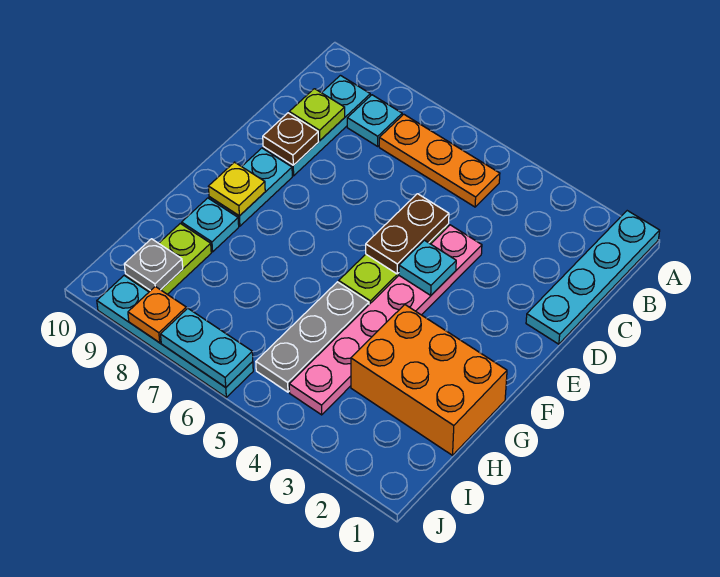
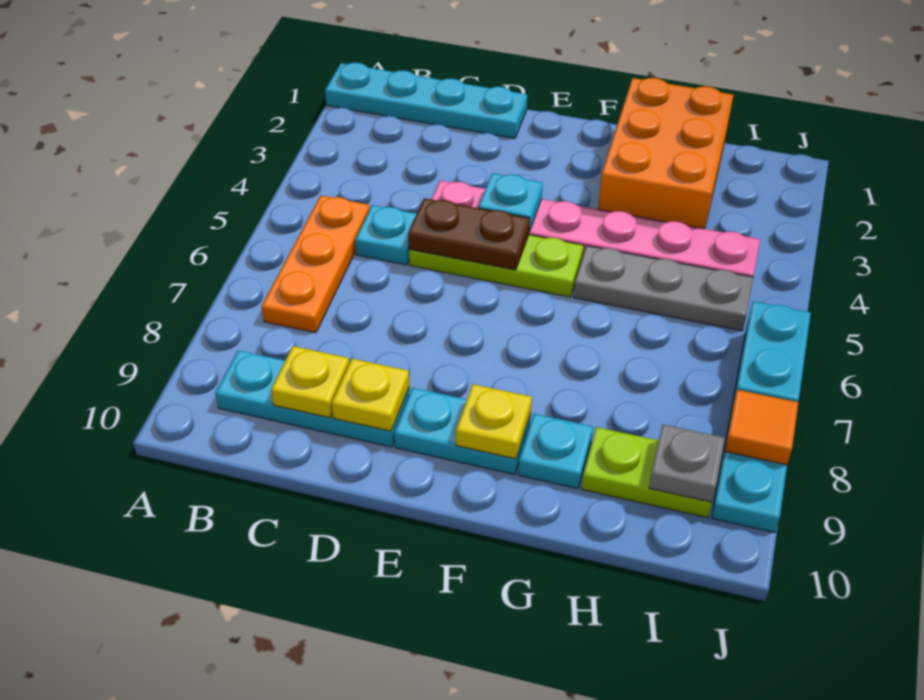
cyan plate B8 level 1 -> cyan plate C5 level 1
lime plate C9 level 2 -> yellow plate C9 level 2
brown plate D9 level 2 -> yellow plate D9 level 2
orange plate J8 level 2 -> orange tile J8 level 2

